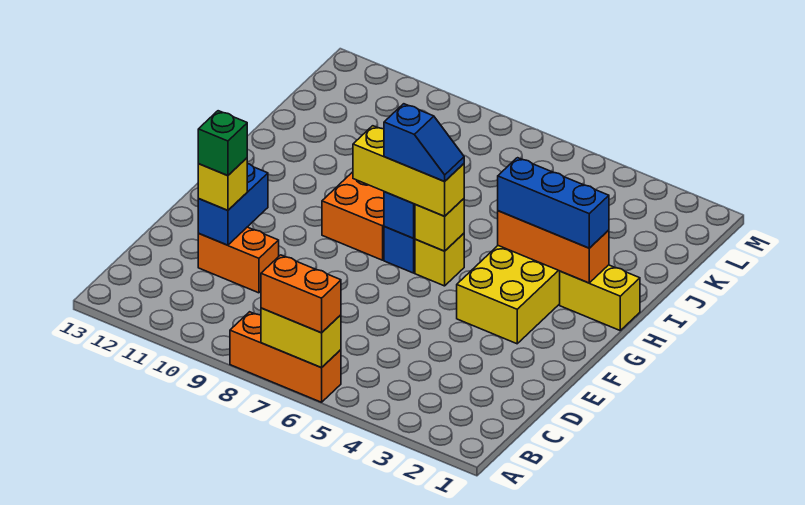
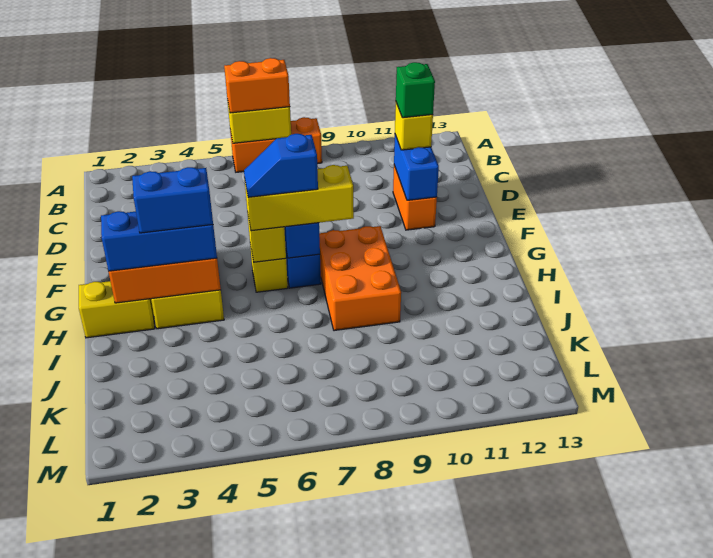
orange brick D10:D11 level 1 -> orange brick D11:E11 level 1
none -> blue brick H3:H4 level 4

